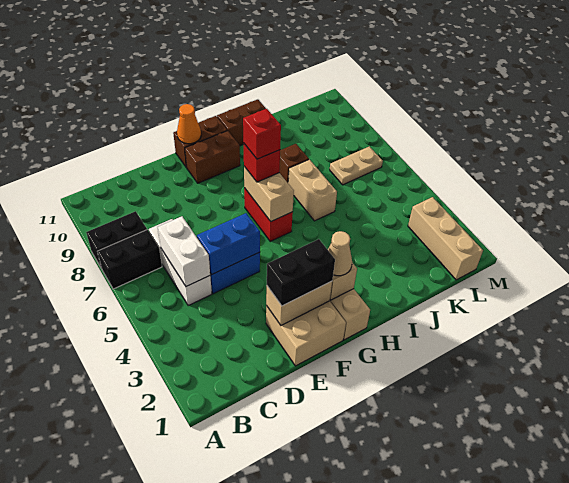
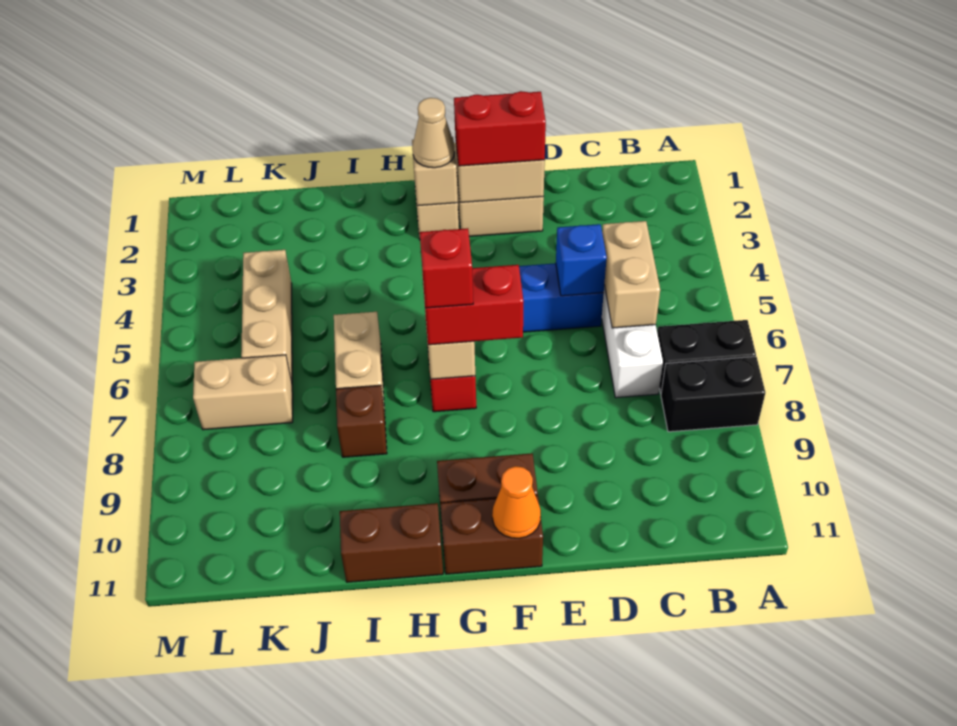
white brick C5:C6 level 2 -> tan brick C5:C6 level 2
blue brick D5:E5 level 2 -> blue brick D5 level 2
black brick E2:F2 level 3 -> red brick E2:F2 level 3
red brick G7 level 3 -> red brick F7:G7 level 3
tan plate K7:L7 level 1 -> tan brick K7:L7 level 1
tan brick L1:L3 level 1 -> tan brick K4:K6 level 1

